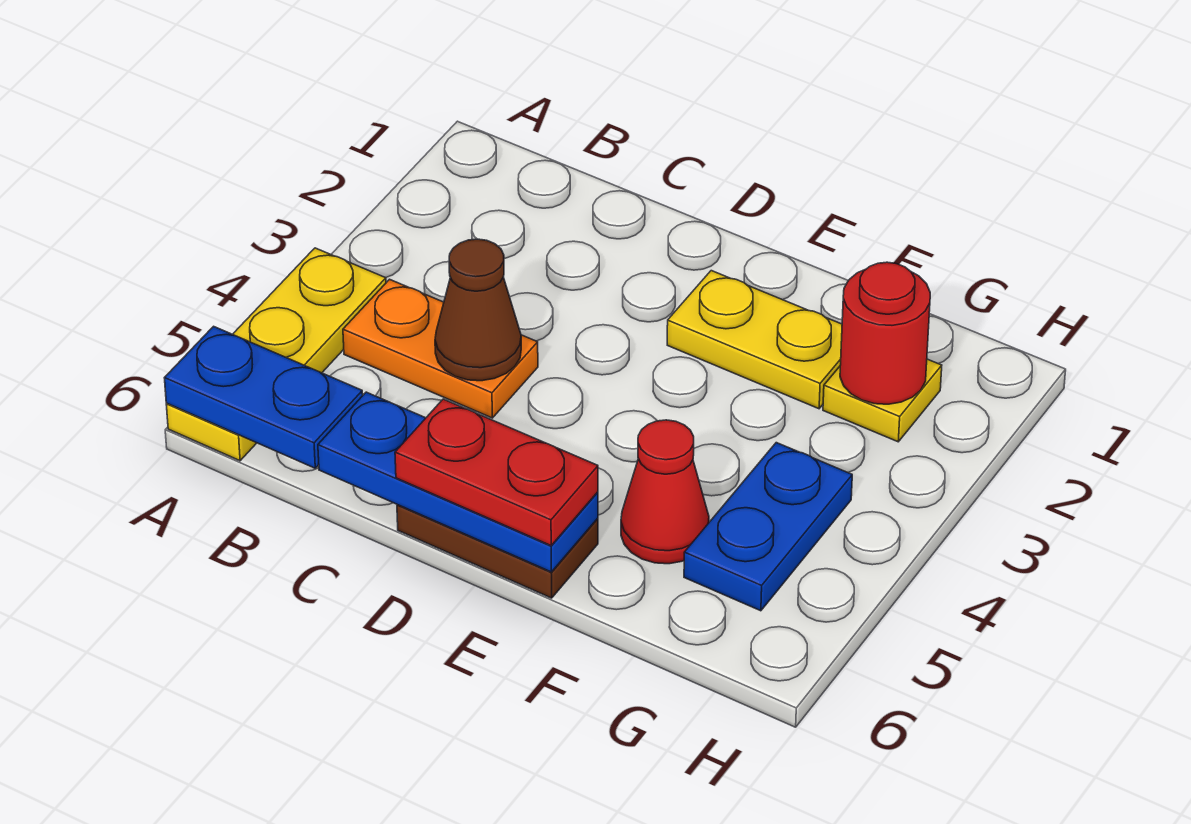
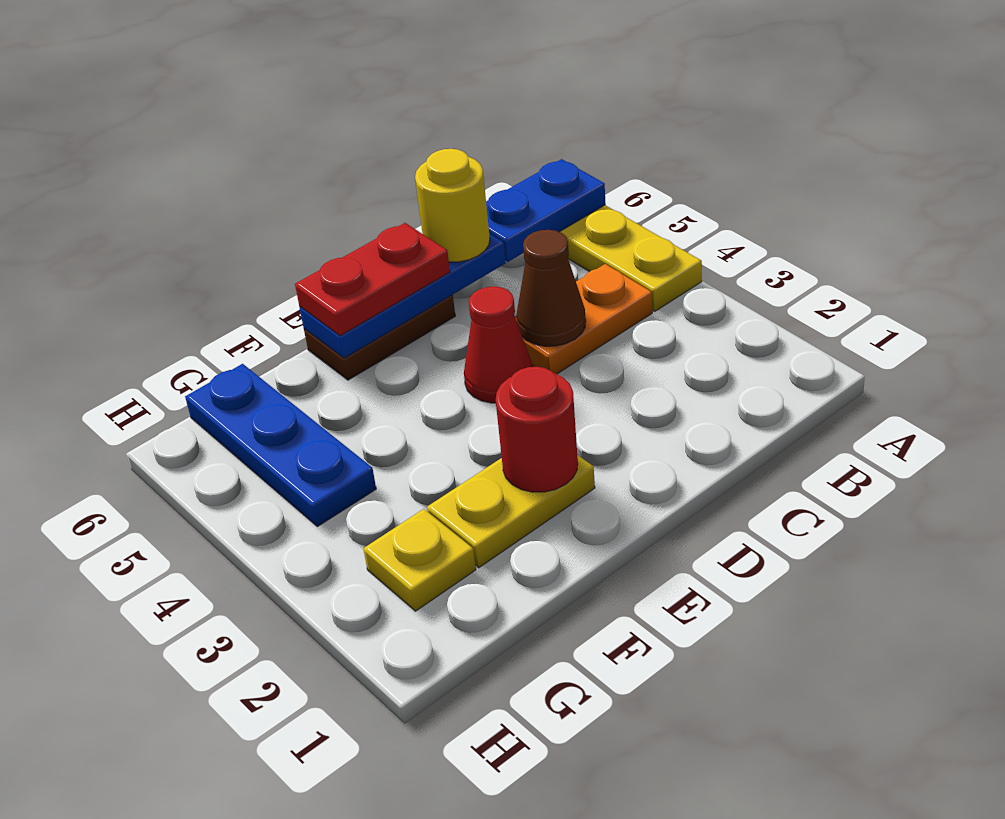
none -> yellow round brick C6 level 3
red cone F5 level 1 -> red cone D4 level 1
red round brick G2 level 2 -> red round brick E2 level 2
blue plate G4:G5 level 1 -> blue plate G4:G6 level 1

